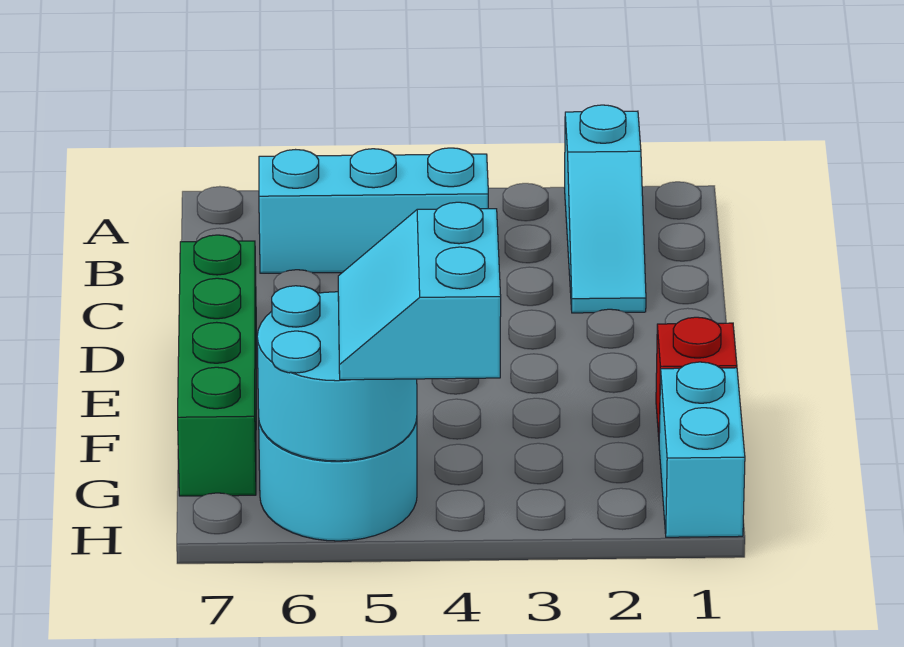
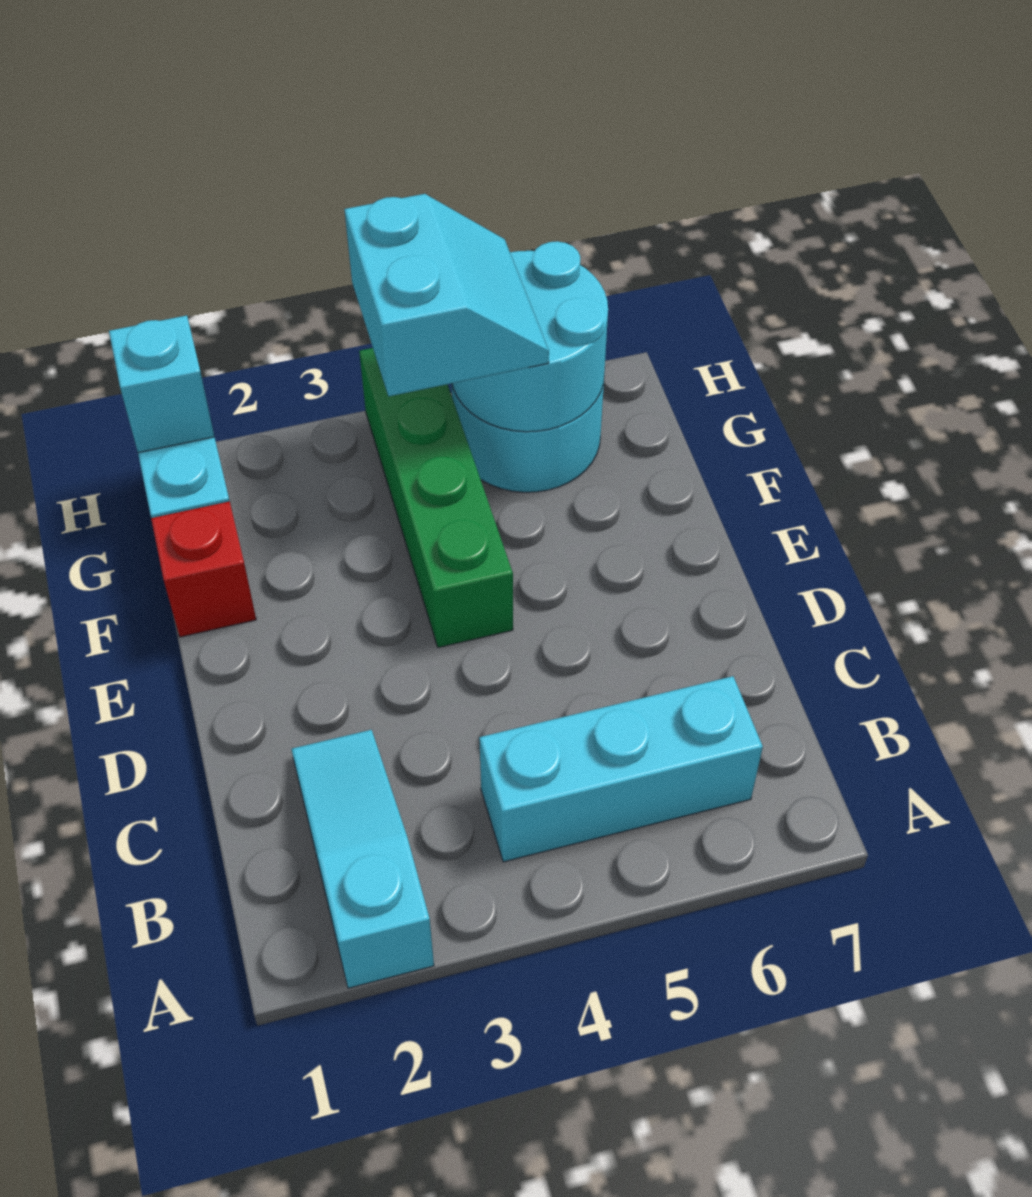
green brick D7:G7 level 1 -> green brick E4:H4 level 1
none -> cyan brick H1 level 2

